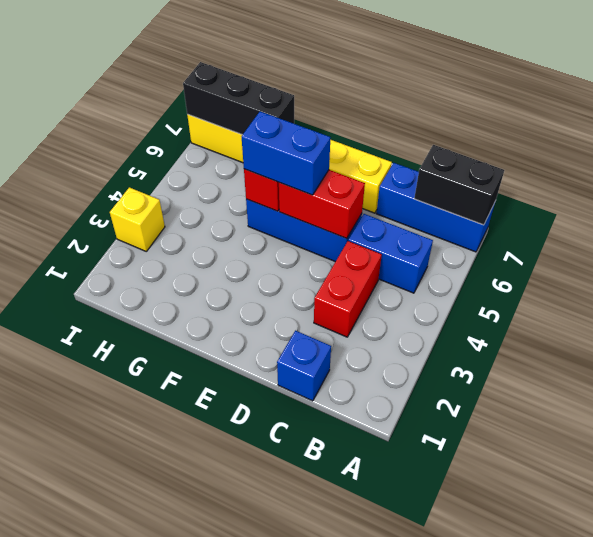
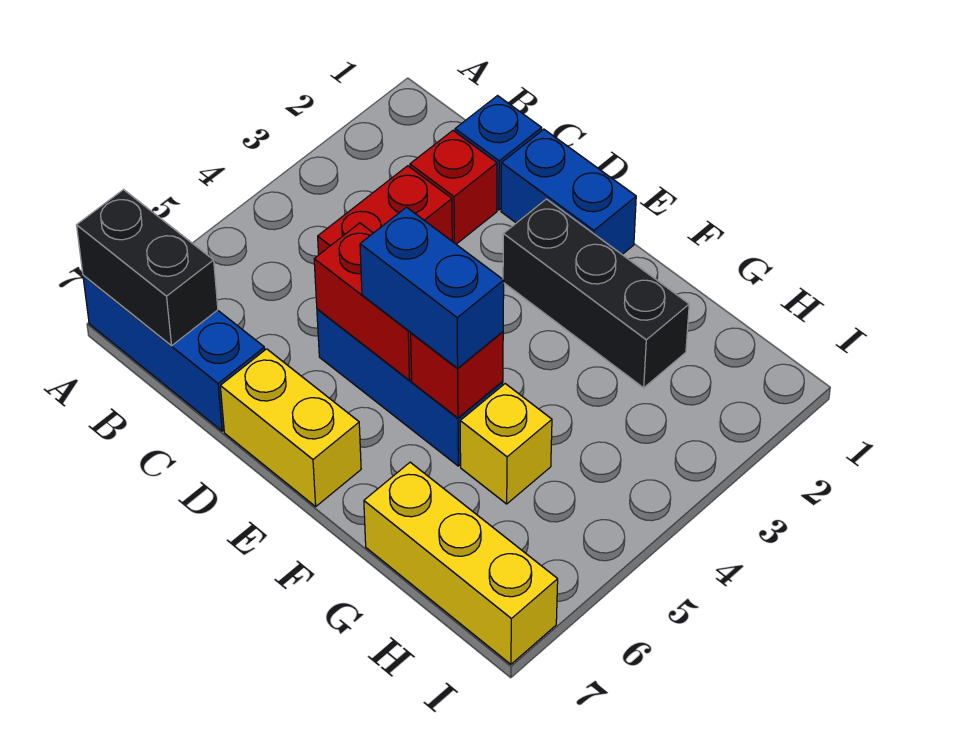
blue brick B5:C5 level 1 -> blue brick D1:E1 level 1
none -> red brick C2 level 1
black brick G7:I7 level 2 -> black brick E2:G2 level 1
yellow brick I3 level 1 -> yellow brick G5 level 1

